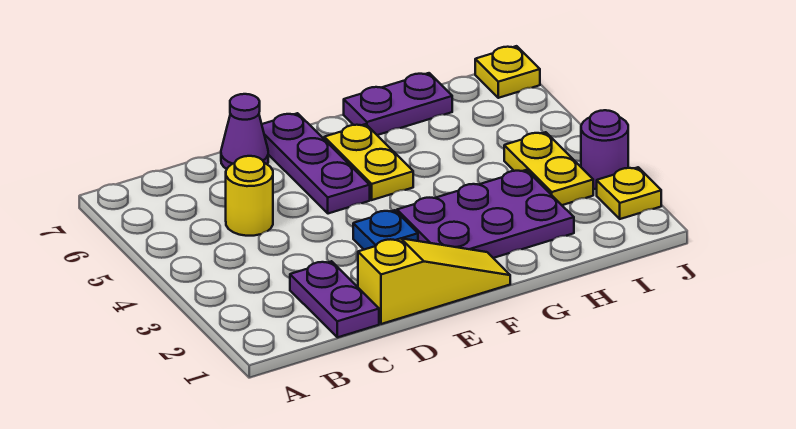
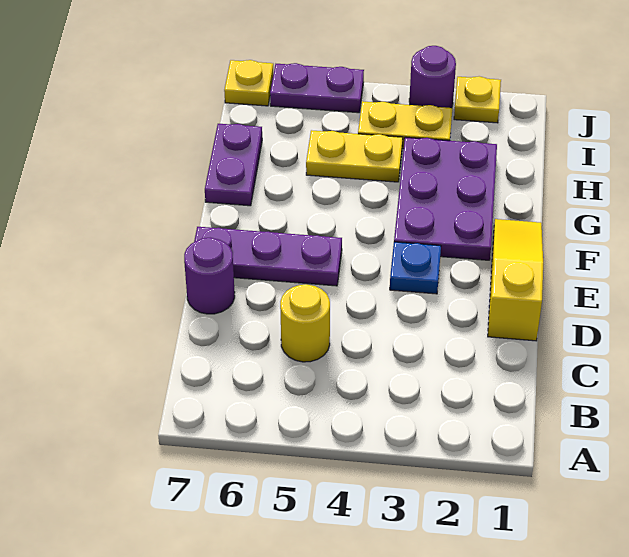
purple plate C1:C2 level 1 -> purple plate J5:J6 level 1
purple cone D7 level 1 -> purple round brick D7 level 1
yellow plate F5:F6 level 1 -> yellow plate H4:H5 level 1

